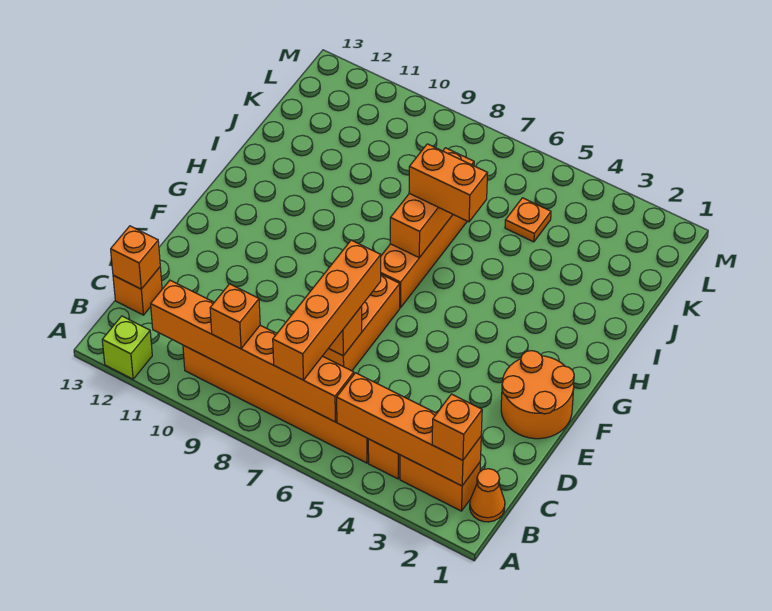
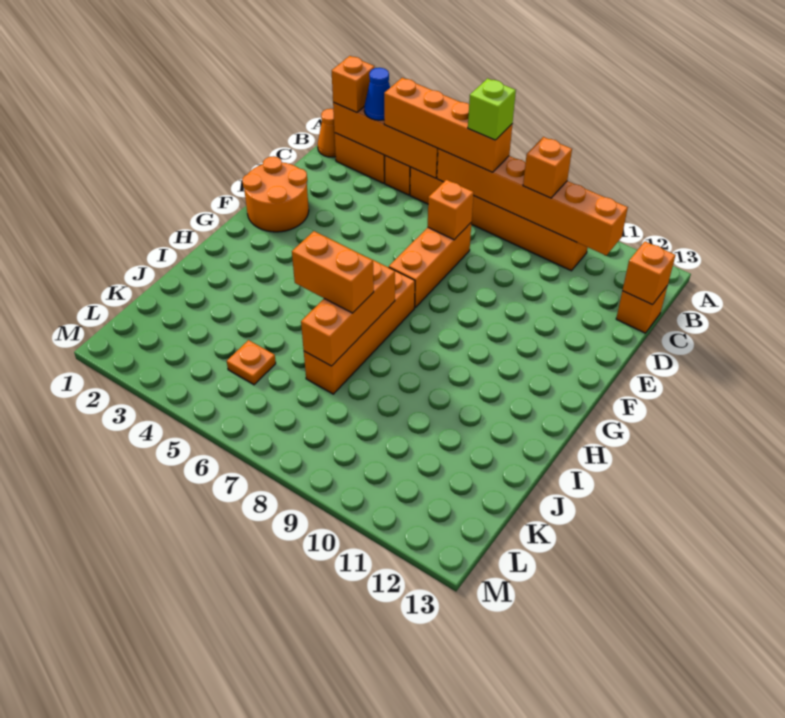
lime brick A12 level 1 -> lime brick B7 level 4
none -> blue cone B3 level 3
orange brick B7:E7 level 3 -> orange brick B4:B7 level 3

